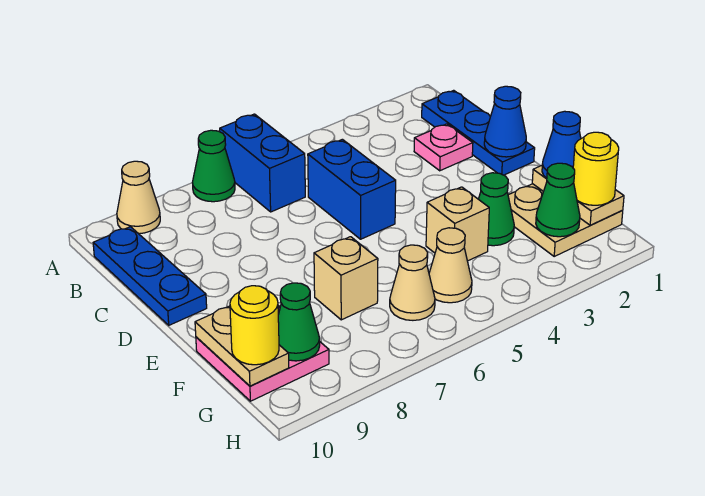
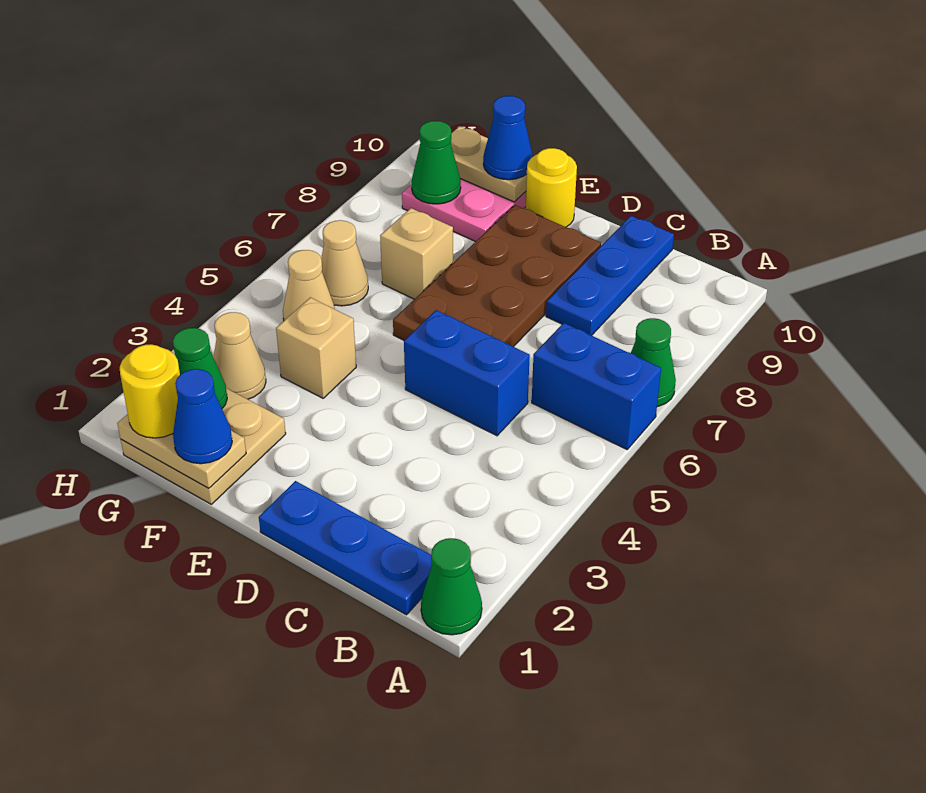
tan cone A9 level 1 -> tan cone G3 level 1
blue plate B10:D10 level 1 -> blue plate C8:C10 level 1
pink plate C2 level 1 -> none
blue cone D1 level 2 -> blue cone F10 level 3
none -> brown plate D6:E9 level 1
green cone F3 level 1 -> green cone A1 level 1
yellow round brick G10 level 3 -> yellow round brick E10 level 1

